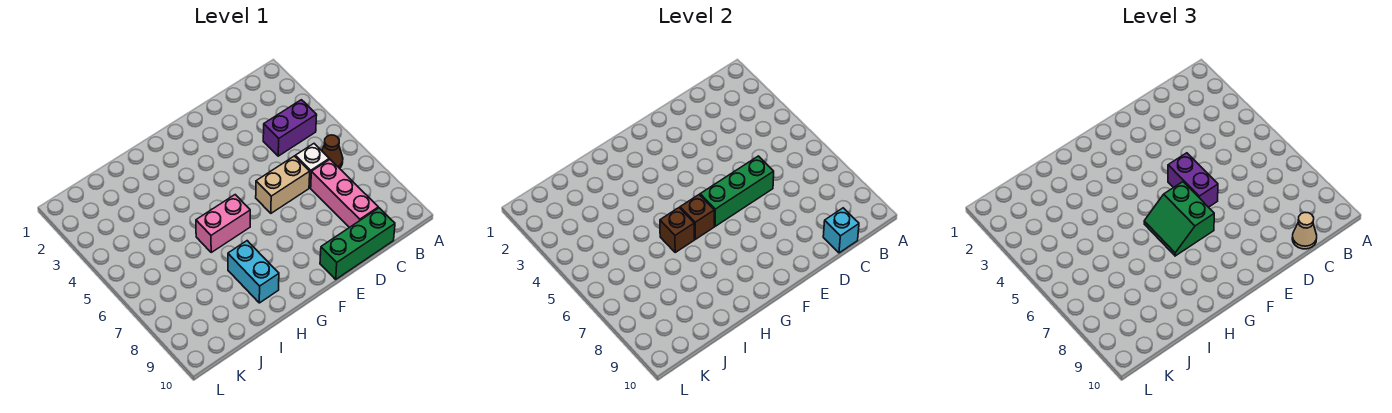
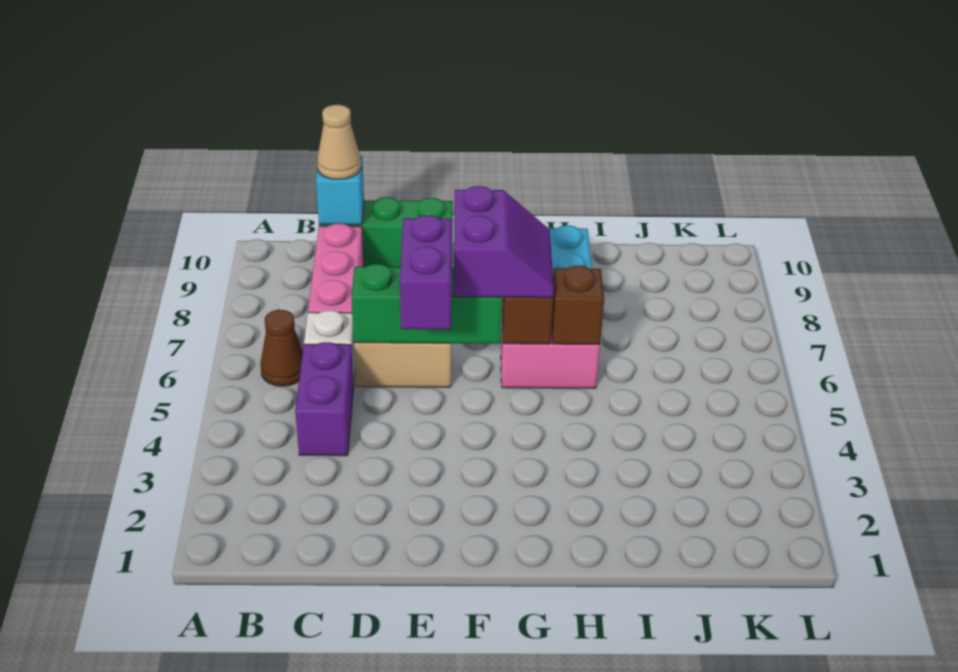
purple brick B4:C4 level 1 -> purple brick C4:C5 level 1
green slope F6:G7 level 3 top F -> purple slope F6:G7 level 3 top F

